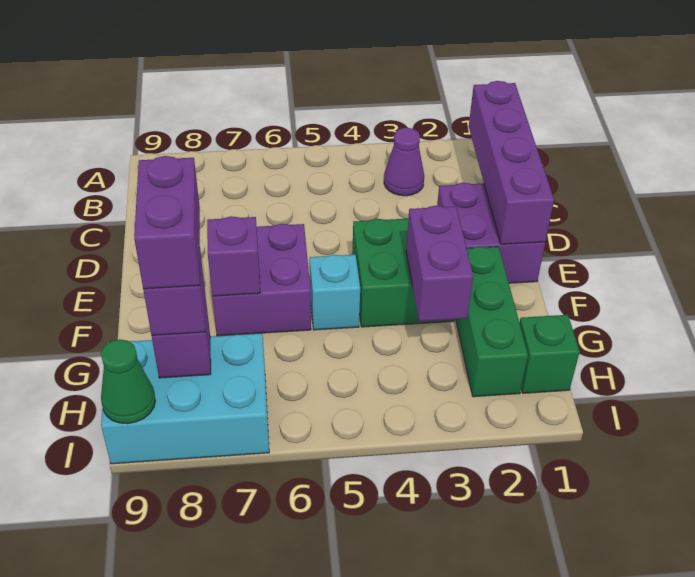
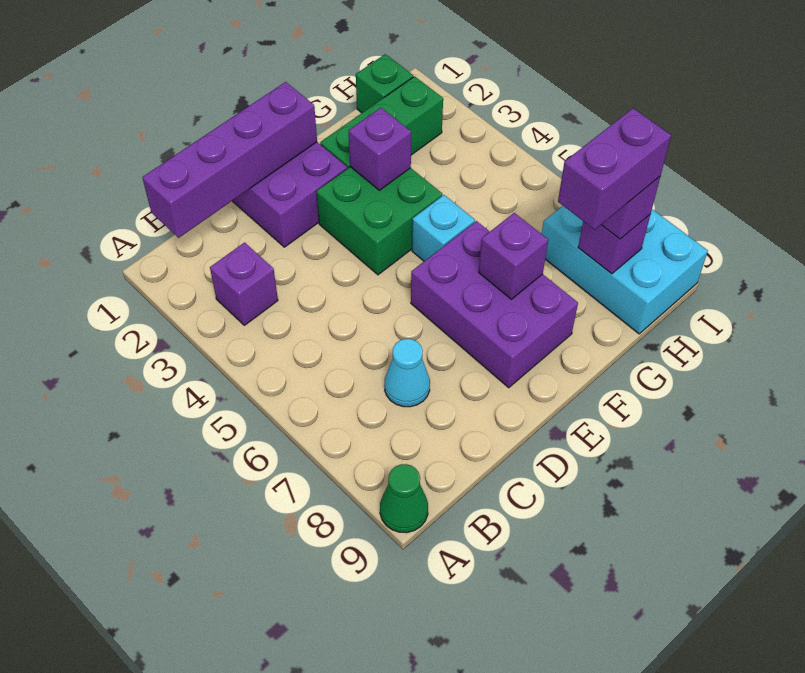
purple cone B3 level 1 -> purple brick B3 level 1
none -> cyan cone C7 level 1
purple brick E6:F7 level 1 -> purple brick E6:F8 level 1
purple brick F3:G3 level 2 -> purple brick F3 level 2
green cone I9 level 2 -> green cone A9 level 1

